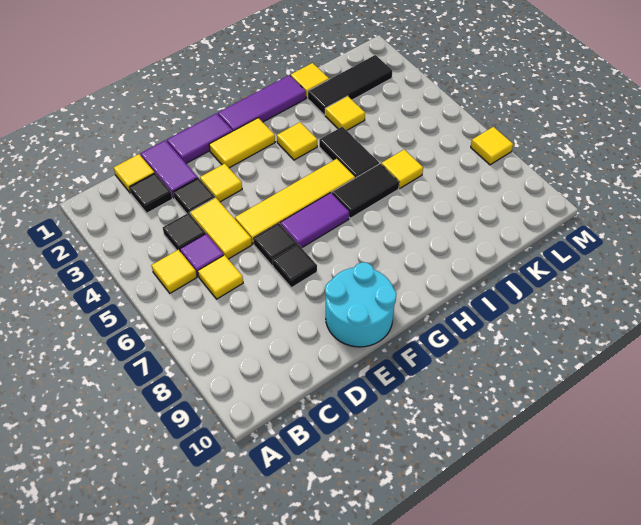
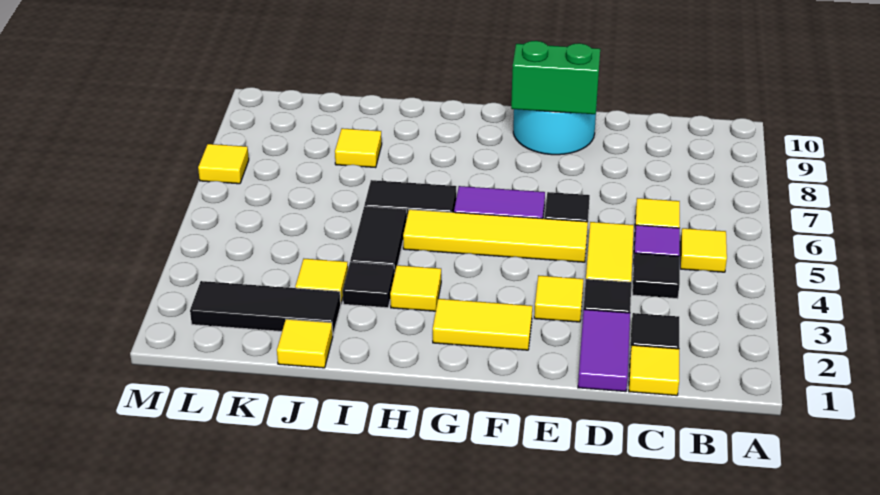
purple tile E1:F1 level 1 -> none
black tile E7 level 1 -> black tile I3 level 1
none -> green brick E9:F9 level 2
purple tile G1:I1 level 1 -> none
yellow tile J6 level 1 -> yellow tile J8 level 1

